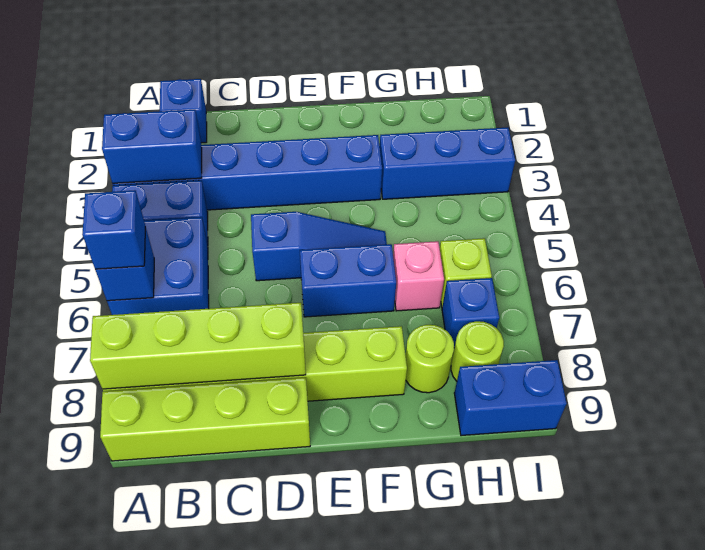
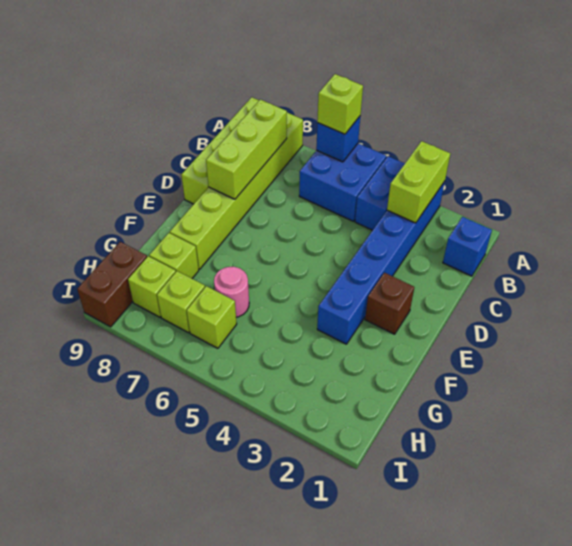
blue brick A3:B3 level 2 -> lime brick A3:B3 level 2
blue brick A6 level 3 -> lime brick A6 level 3
lime brick A8:D8 level 2 -> lime brick B8:D8 level 2
blue slope D5:F5 level 1 top D -> none
none -> brown brick E2 level 1
blue brick E6:F6 level 1 -> none
blue brick G3:I3 level 1 -> none
pink brick G6 level 1 -> pink round brick G6 level 1
lime round brick G8 level 1 -> lime brick G8 level 1
blue brick H7 level 1 -> lime brick H7 level 1
lime round brick H8 level 1 -> lime brick H8 level 1
blue brick H9:I9 level 1 -> brown brick H9:I9 level 1

